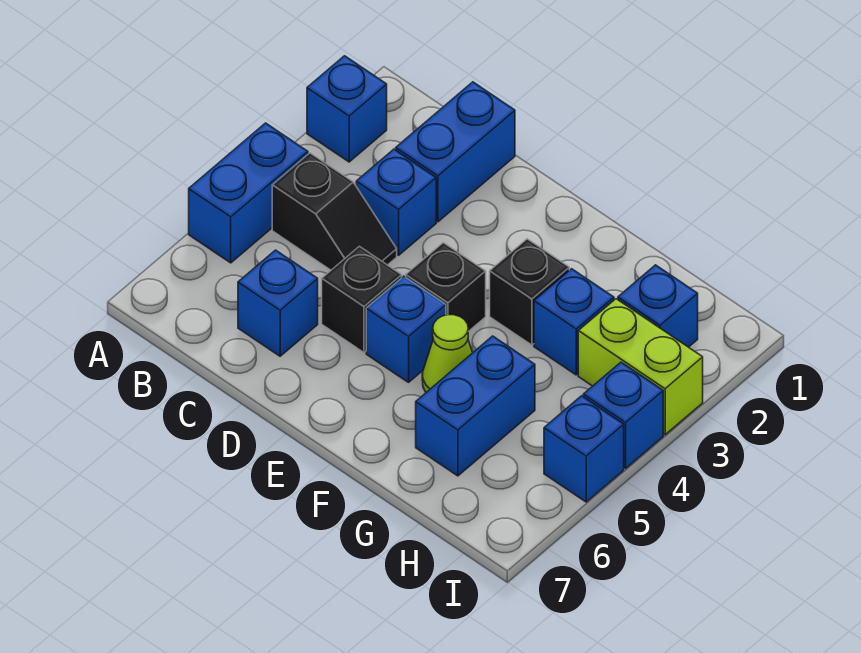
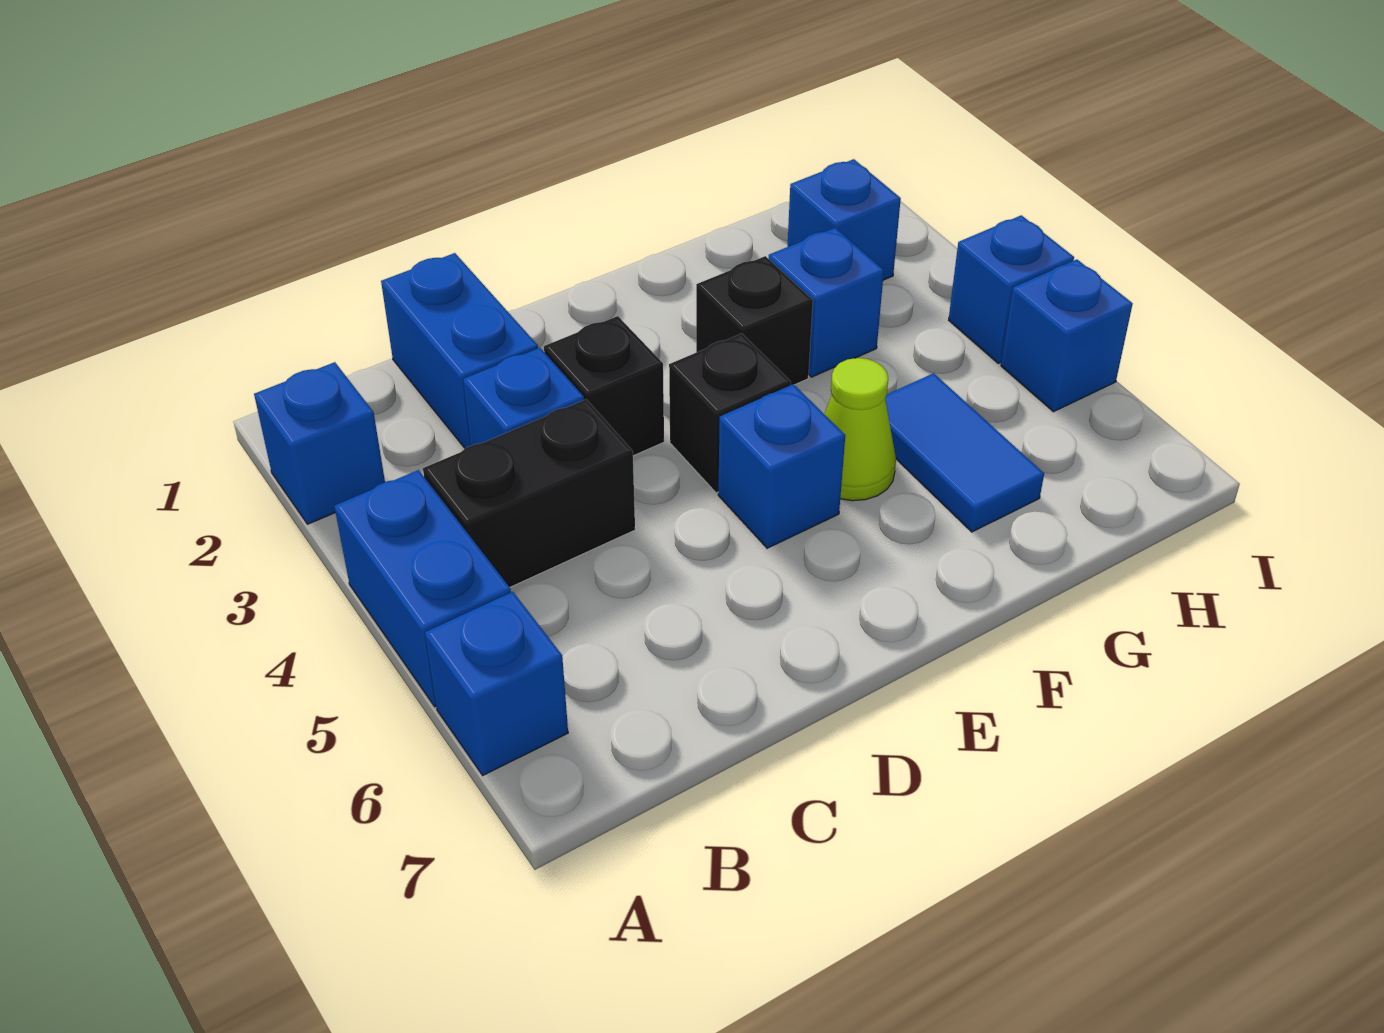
black slope B4:C4 level 1 top B -> black brick B4:C4 level 1
blue brick C6 level 1 -> blue brick A6 level 1
black brick D5 level 1 -> black brick D3 level 1
blue brick G5:G6 level 1 -> blue tile G5:G6 level 1
lime brick H3:I3 level 1 -> none

